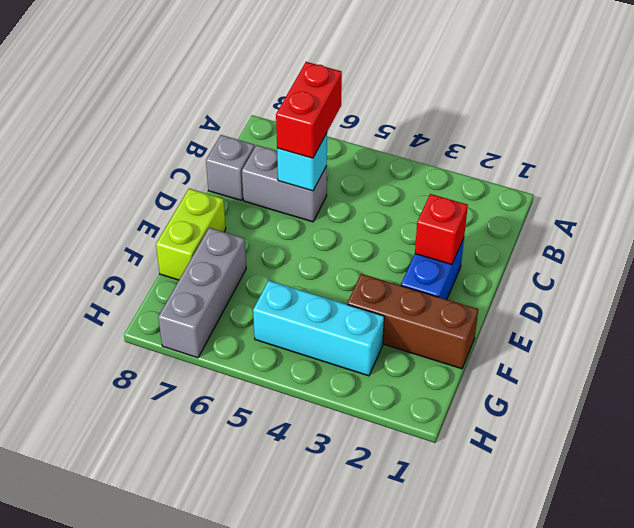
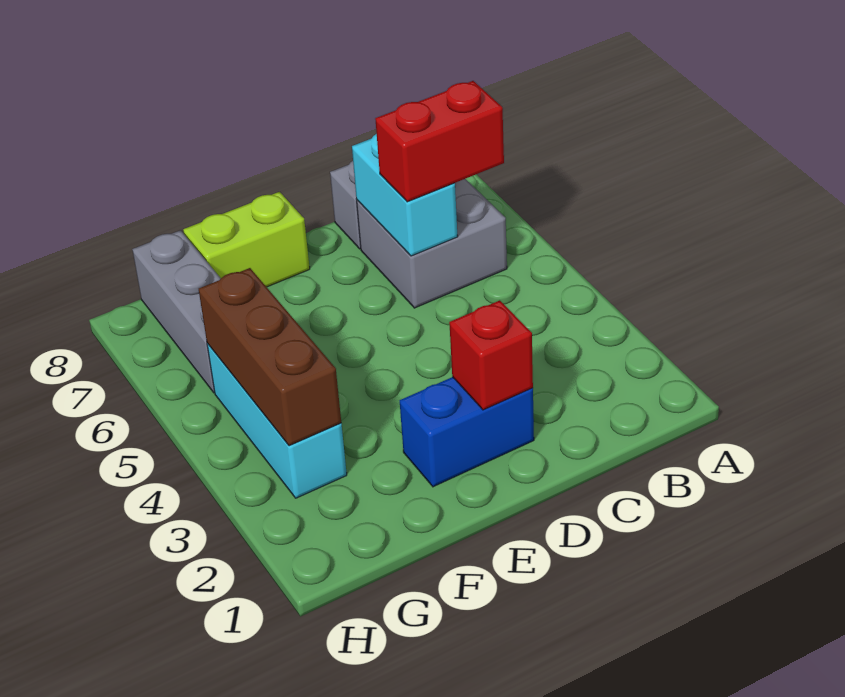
grey brick C6:C7 level 1 -> grey brick B6:C7 level 1
cyan brick C6 level 2 -> cyan brick C6:C7 level 2
brown brick F1:F3 level 1 -> brown brick G3:G5 level 2
grey brick F7:H7 level 1 -> grey brick G6:G8 level 1

